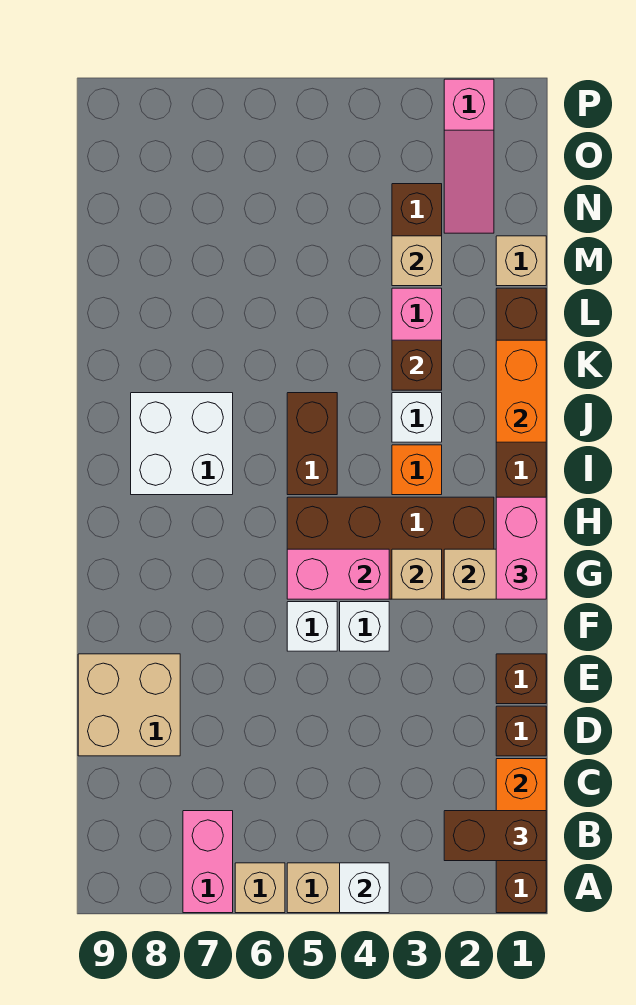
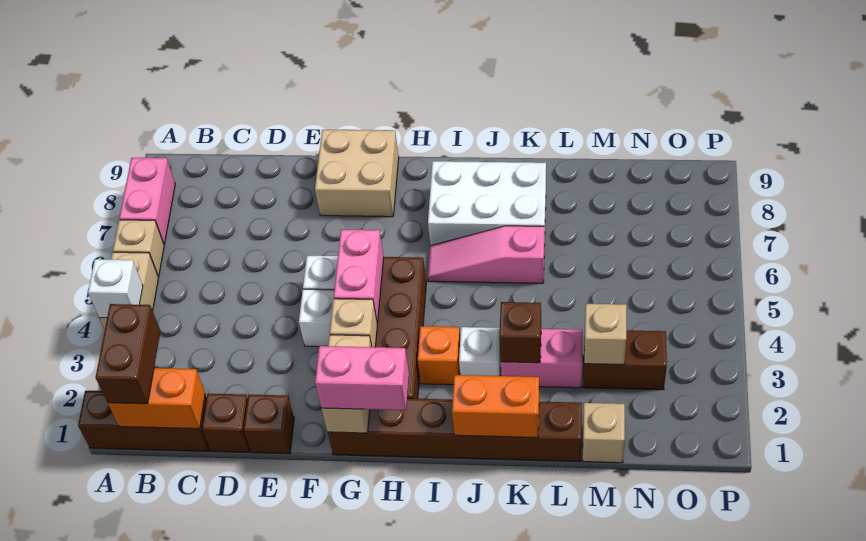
pink brick A7:B7 level 1 -> pink brick A7:A8 level 1
tan brick D8:E9 level 1 -> tan brick F8:G9 level 1
brown brick I5:J5 level 1 -> none
white brick I7:J8 level 1 -> white brick I7:K8 level 1
pink slope N2:P2 level 1 top P -> pink slope I6:K6 level 1 top K

